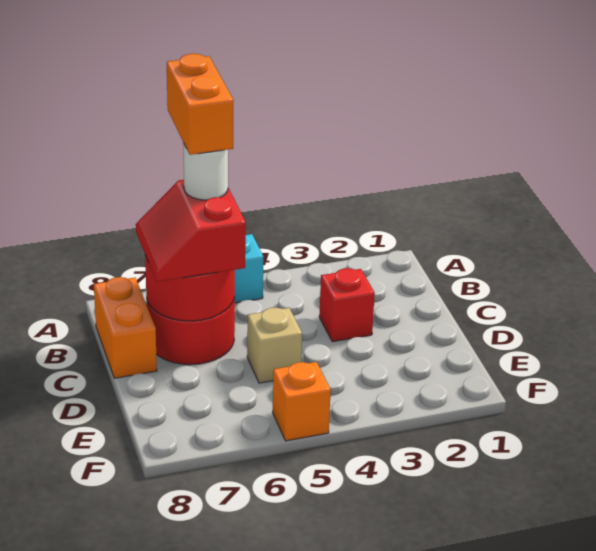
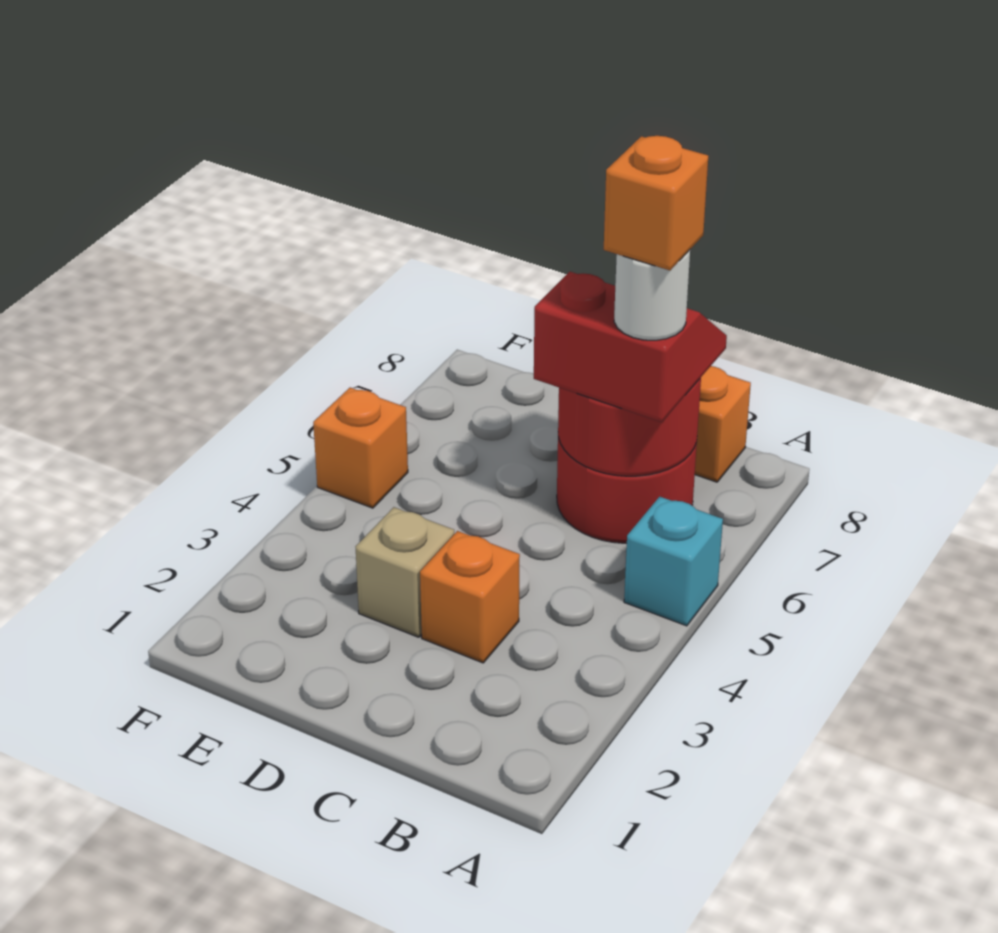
orange brick A6:B6 level 5 -> orange brick B6 level 5
red brick C3 level 1 -> orange brick C3 level 1
tan brick D5 level 1 -> tan brick D3 level 1

